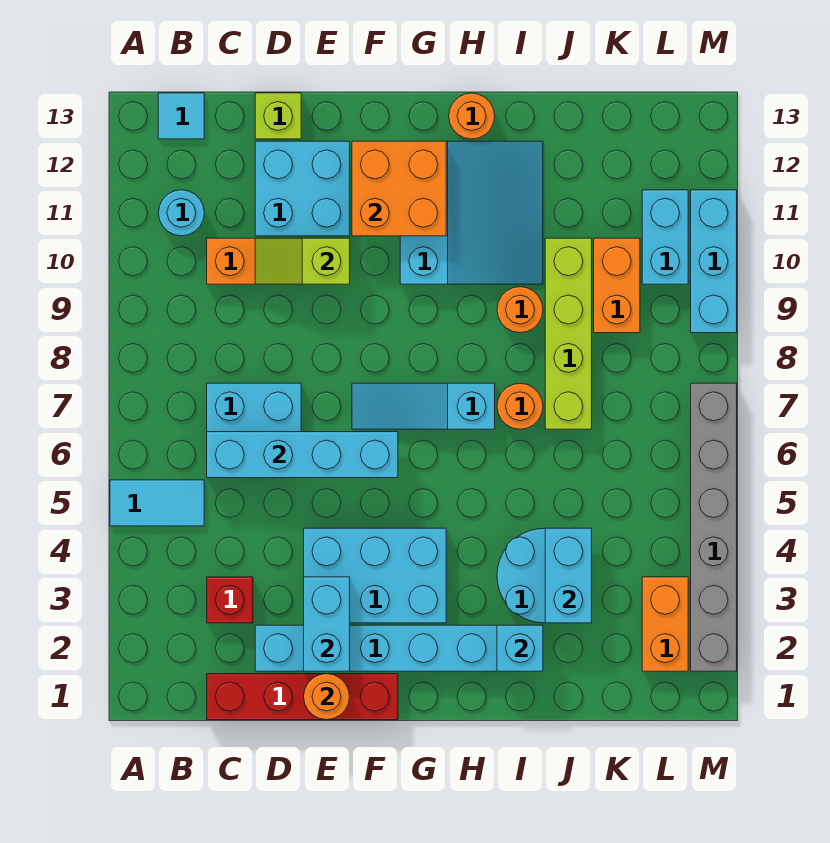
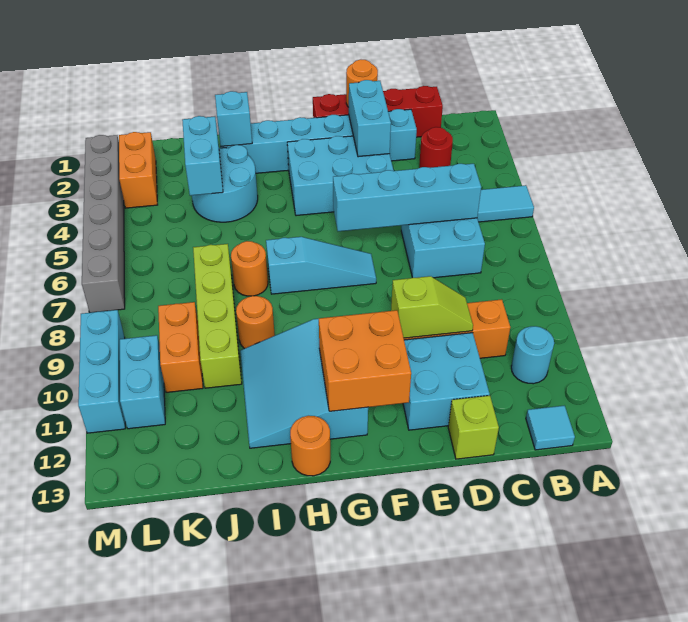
red brick C3 level 1 -> red round brick C3 level 1

